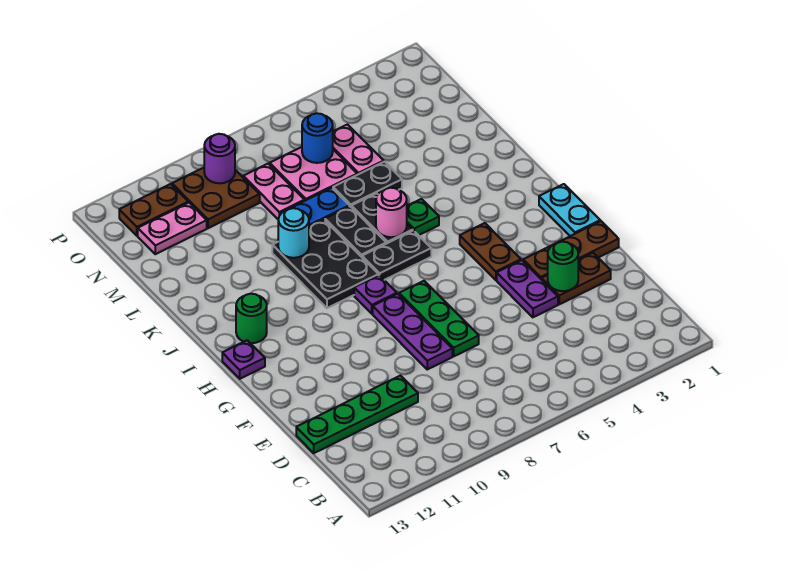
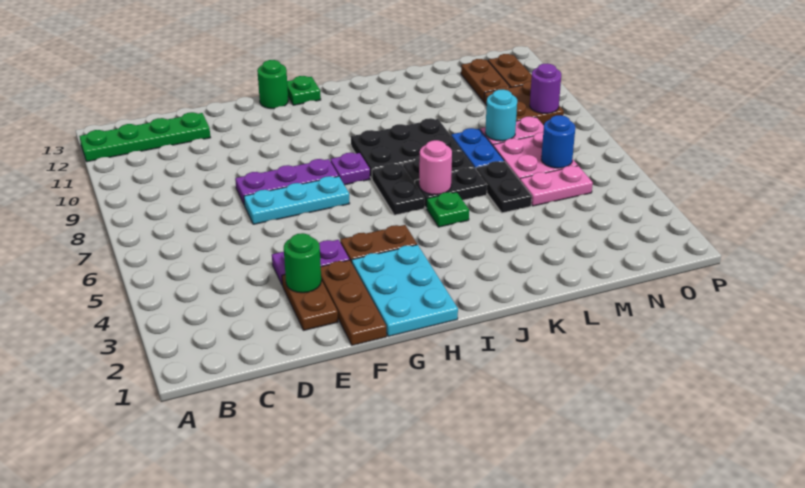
green plate D10:D13 level 1 -> green plate A12:D12 level 1
green plate E7:G7 level 1 -> cyan plate E7:G7 level 1
cyan plate G1:H1 level 1 -> cyan plate G1:H3 level 1
purple plate H13 level 1 -> green plate H13 level 1
green round brick I12 level 1 -> green round brick G13 level 1
cyan round brick K9 level 2 -> cyan round brick M8 level 2
pink plate N11:N12 level 1 -> brown plate N11:N12 level 1

